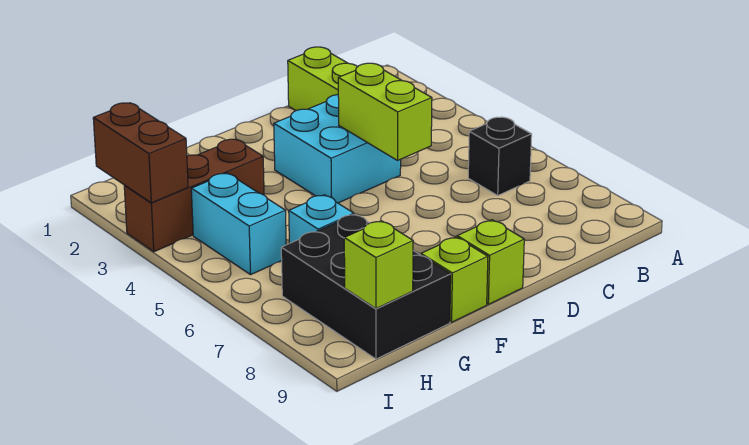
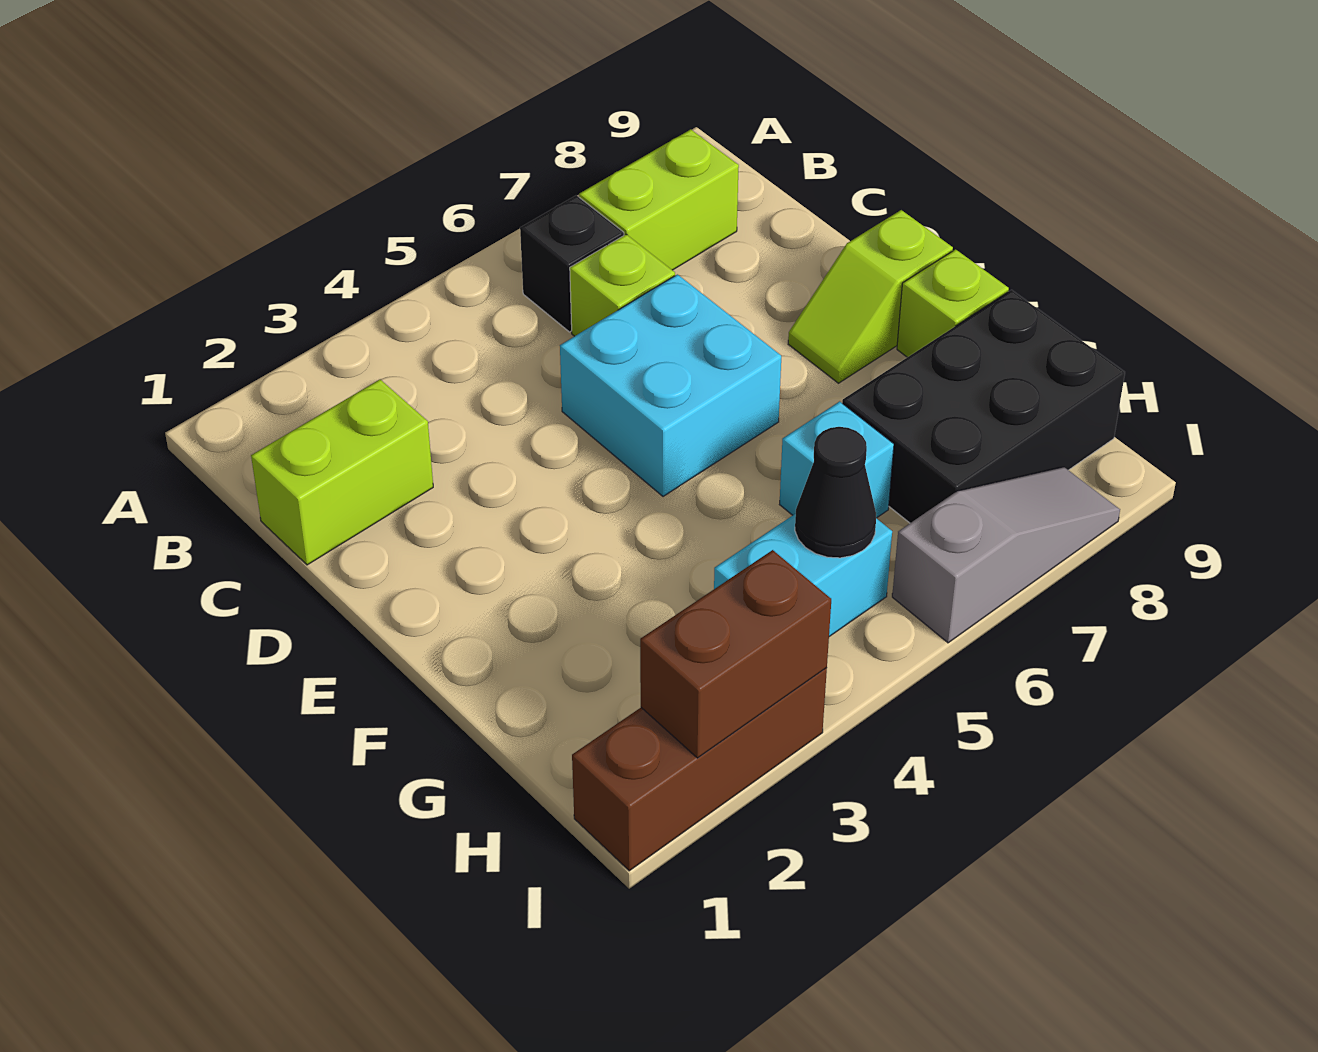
cyan brick D3:E4 level 1 -> cyan brick D5:E6 level 1
lime brick D4:D5 level 2 -> lime brick B7:B8 level 1
brown brick G3:I3 level 1 -> brown brick I1:I3 level 1
none -> black cone H5 level 2
lime brick H9 level 2 -> lime brick C6 level 1
none -> grey slope I6:I8 level 1 top 6

